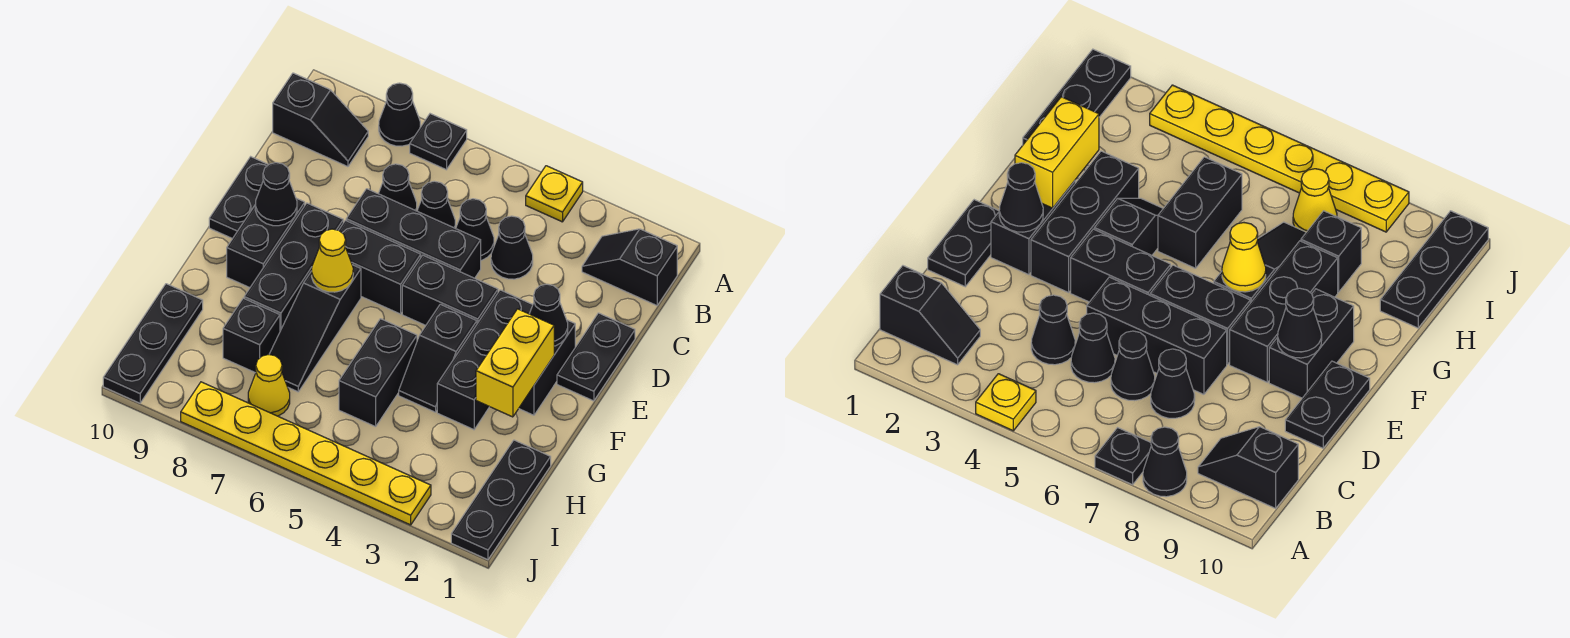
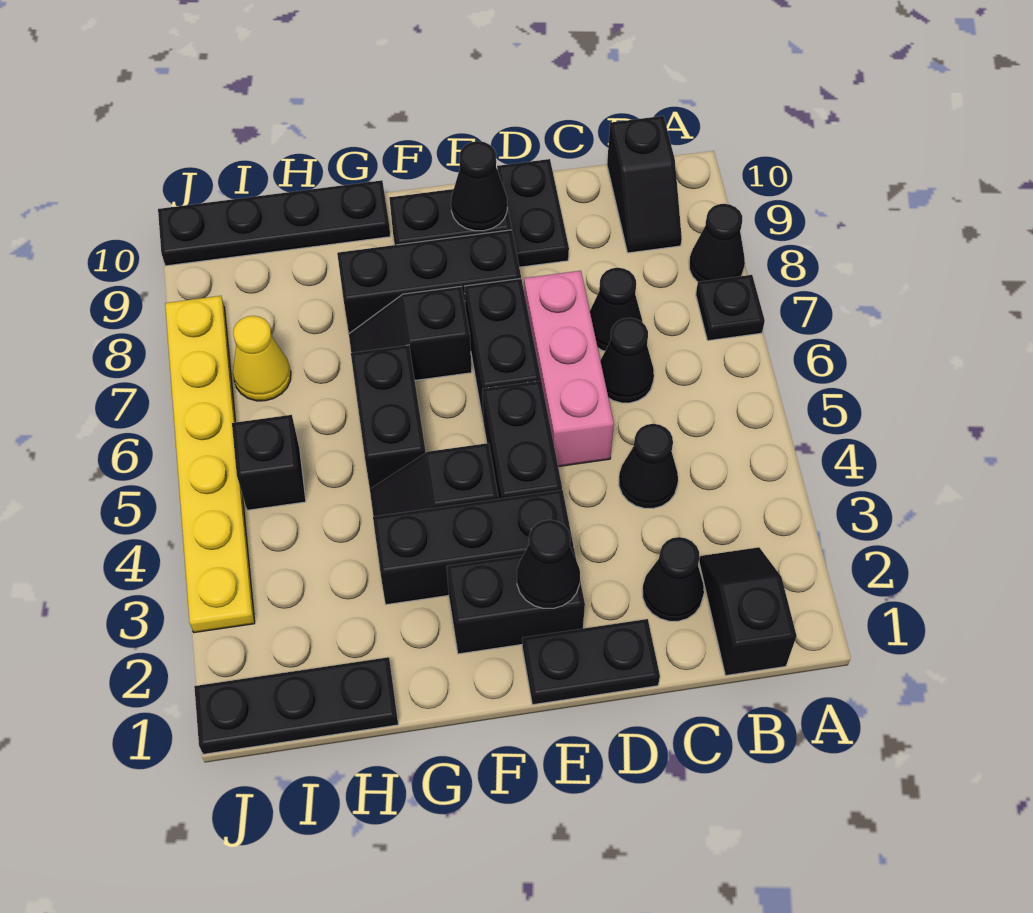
yellow plate A4 level 1 -> none
black cone C5 level 1 -> black cone C2 level 1
black brick D5:D7 level 1 -> pink brick D5:D7 level 1
black plate D10:E10 level 1 -> black plate D9:D10 level 1
yellow brick F2:G2 level 2 -> none
black slope F7:H7 level 1 top F -> black slope F7:G7 level 1 top F
yellow cone F7 level 2 -> none
black brick G5:H5 level 1 -> black brick G5:G6 level 1
black brick H8 level 1 -> black brick I5 level 1
black plate H10:J10 level 1 -> black plate G10:J10 level 1

